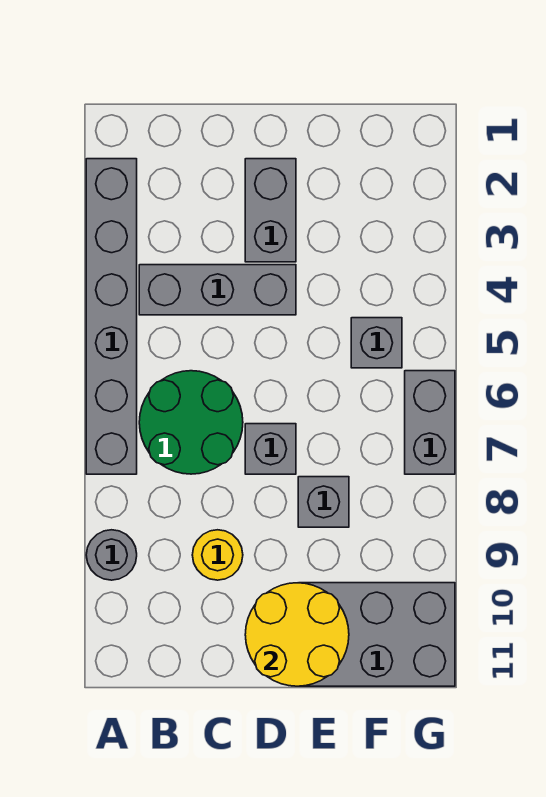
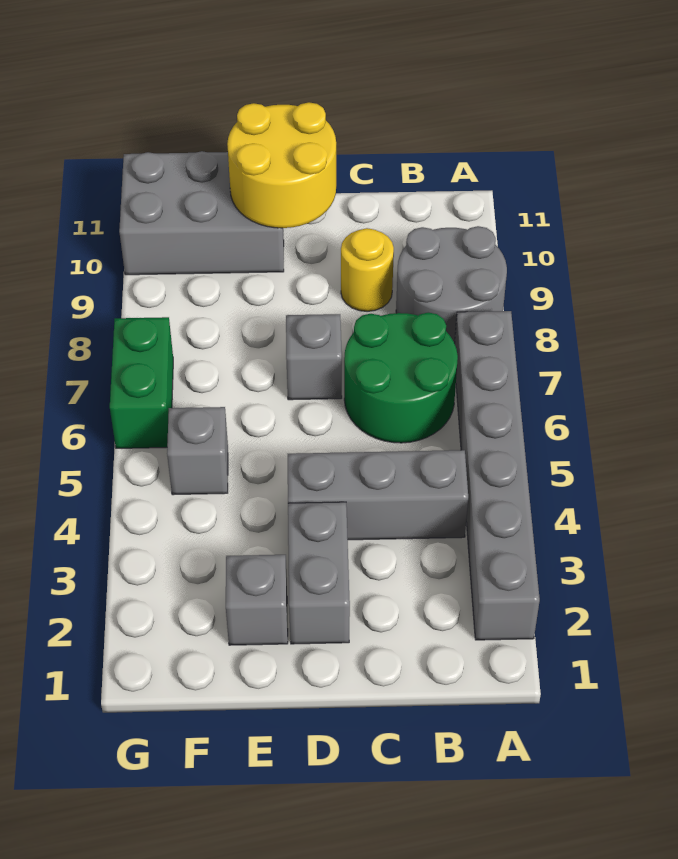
grey round brick A9 level 1 -> grey round brick A8:B9 level 1
grey brick E8 level 1 -> grey brick E2 level 1
grey brick G6:G7 level 1 -> green brick G6:G7 level 1

